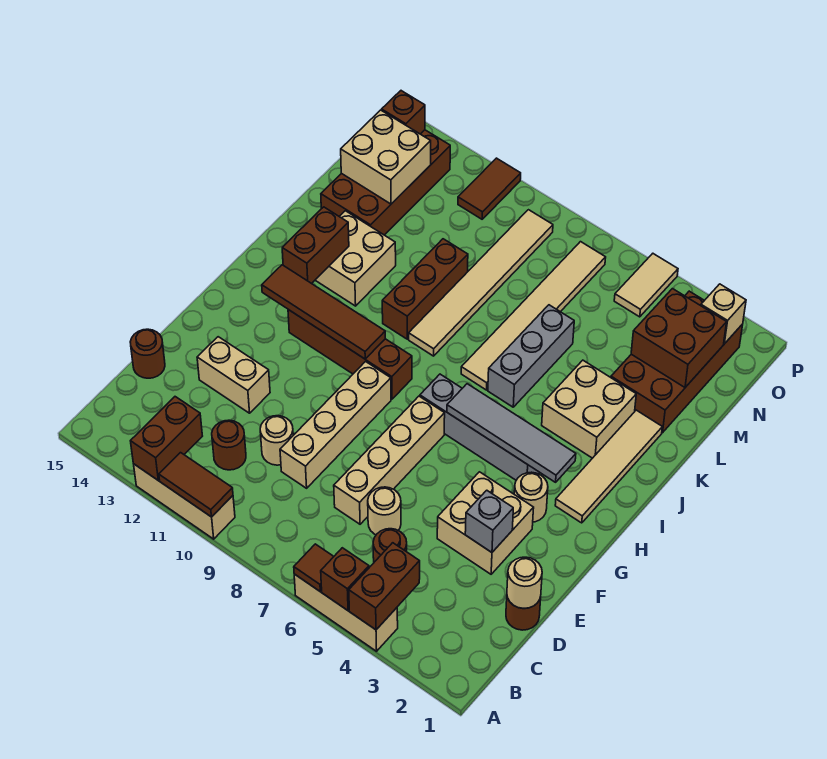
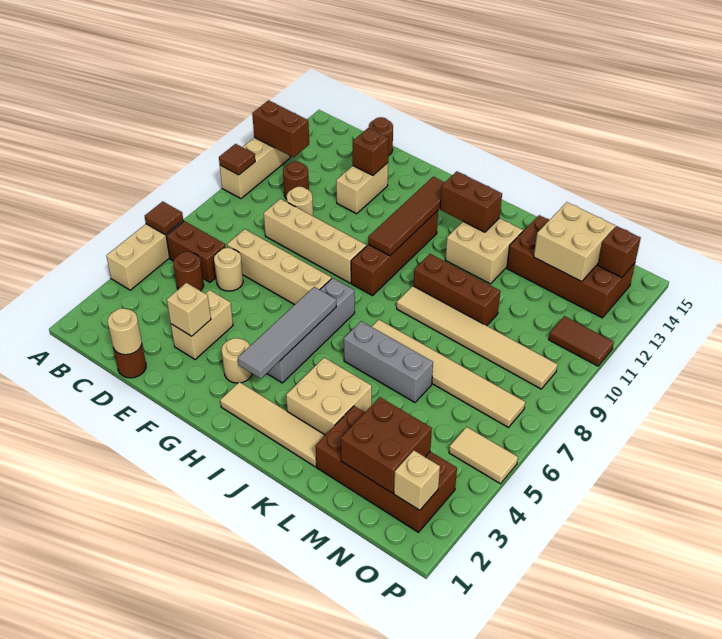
brown brick A4:B4 level 2 -> brown brick B6:C6 level 1
brown brick A5 level 2 -> brown brick E13 level 2
brown tile A10:A11 level 2 -> brown tile A10 level 2
tan brick E3:F4 level 1 -> tan brick E3:E4 level 1
grey brick E3 level 2 -> tan brick E3 level 2

